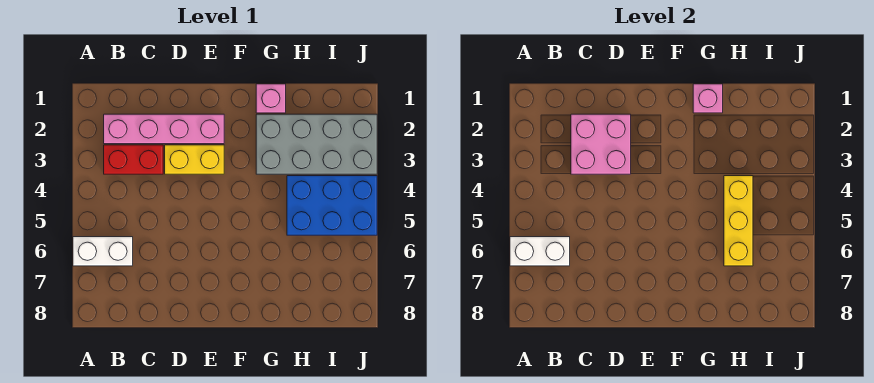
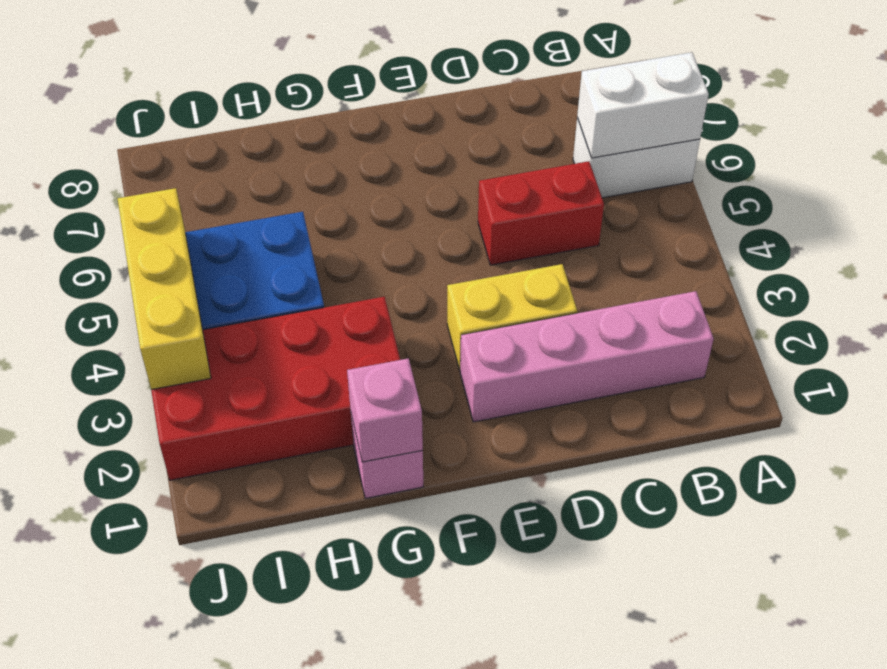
red brick B3:C3 level 1 -> red brick C5:D5 level 1
pink brick C2:D3 level 2 -> none
grey brick G2:J3 level 1 -> red brick G2:J3 level 1
yellow brick H4:H6 level 2 -> yellow brick J3:J5 level 2

